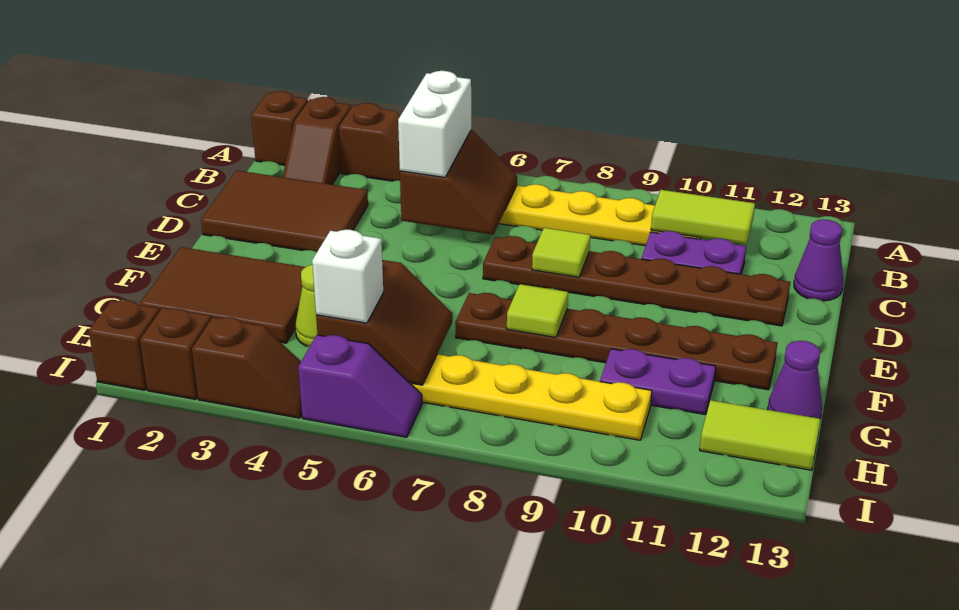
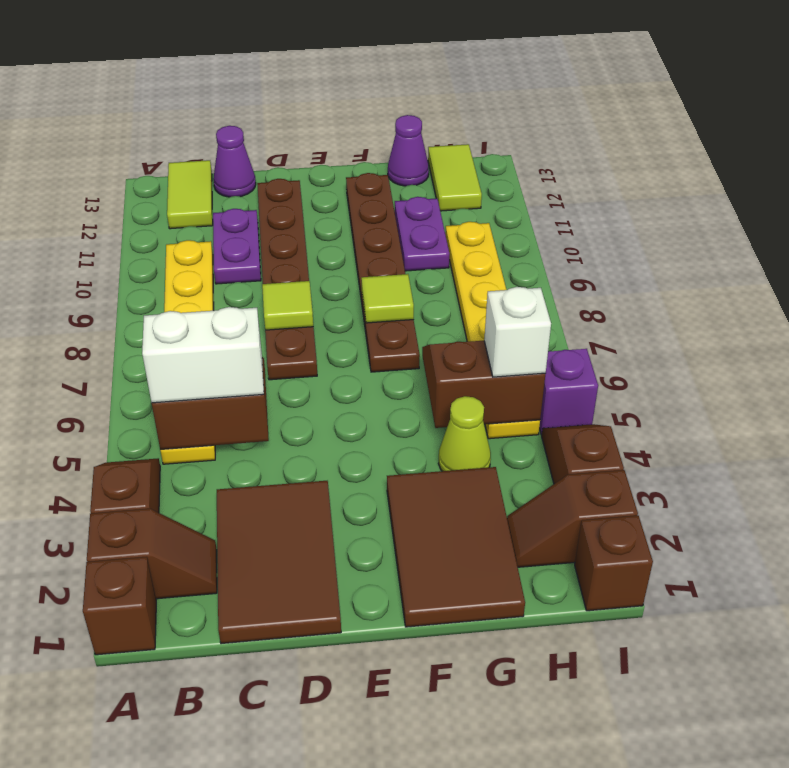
lime tile B10:B11 level 2 -> lime tile B12:B13 level 1

